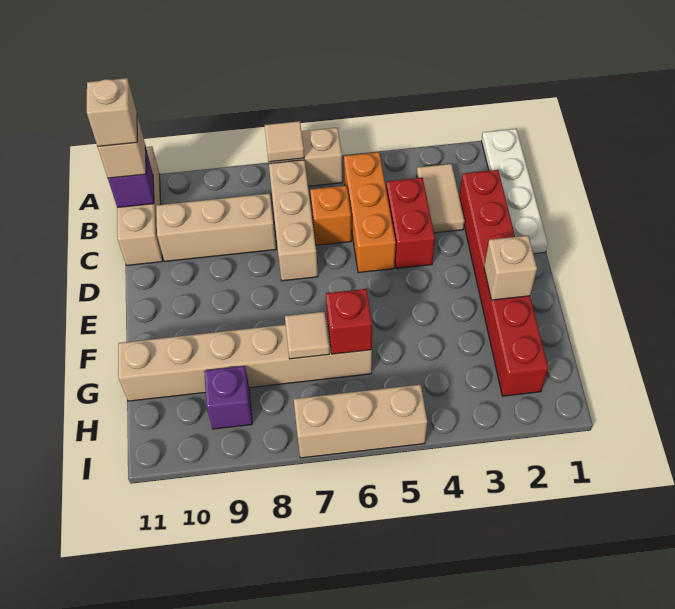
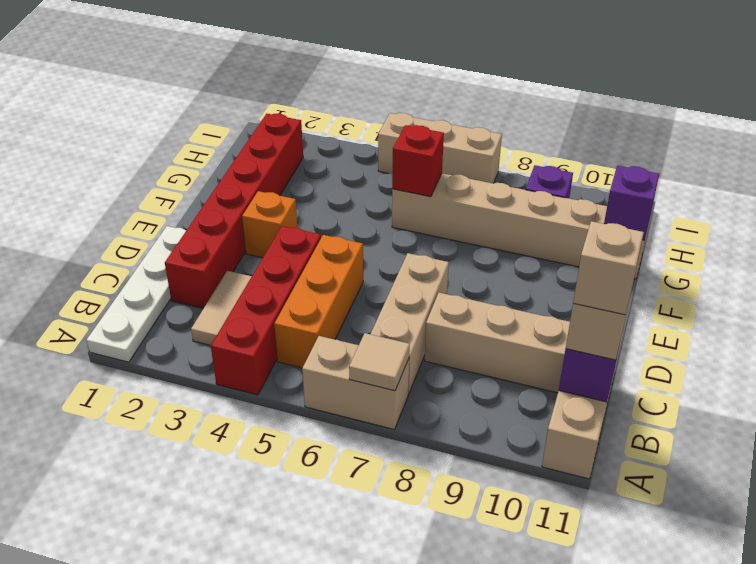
red brick C4:D4 level 1 -> red brick A4:D4 level 1
orange brick C6 level 1 -> orange brick E3 level 1
tan brick F2 level 2 -> none
tan tile G7 level 2 -> none
none -> purple brick G11 level 2

